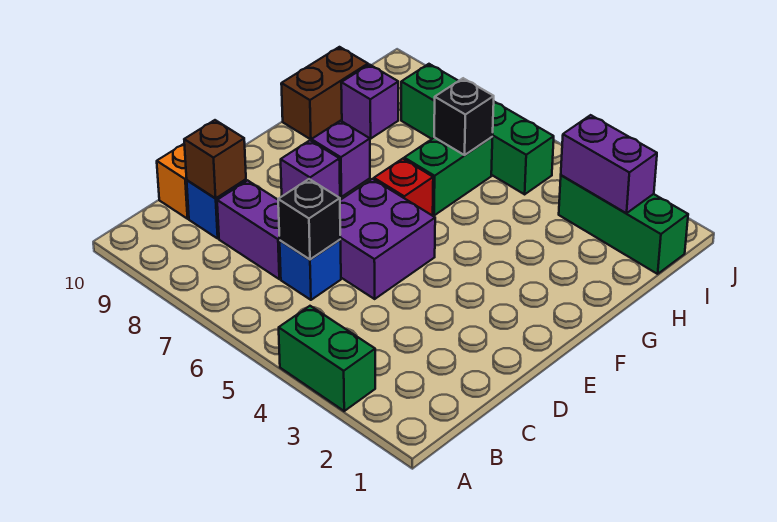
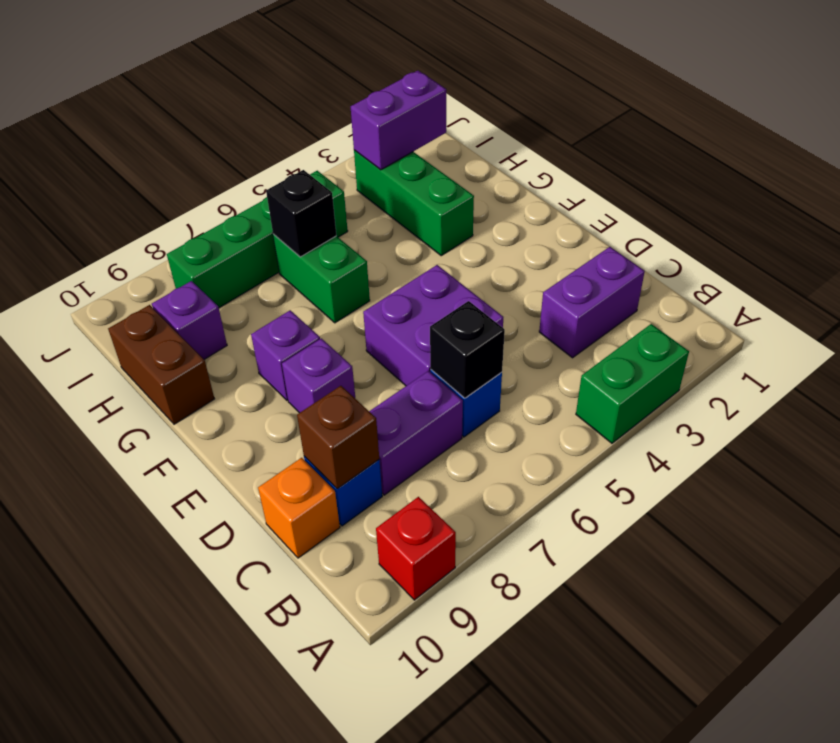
none -> purple brick C2:C3 level 1
red brick F6 level 1 -> red brick A9 level 1
green brick I1:I3 level 1 -> green brick G3:I3 level 1

